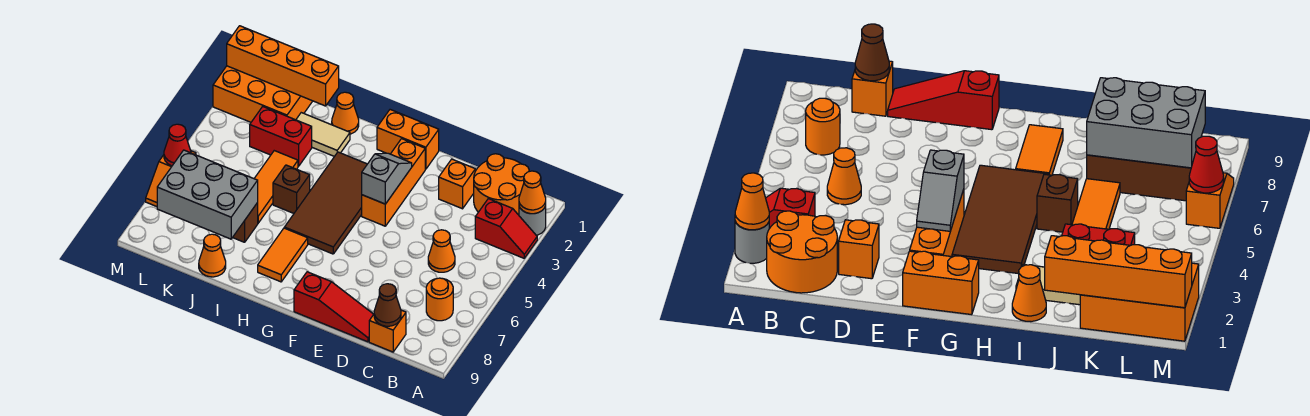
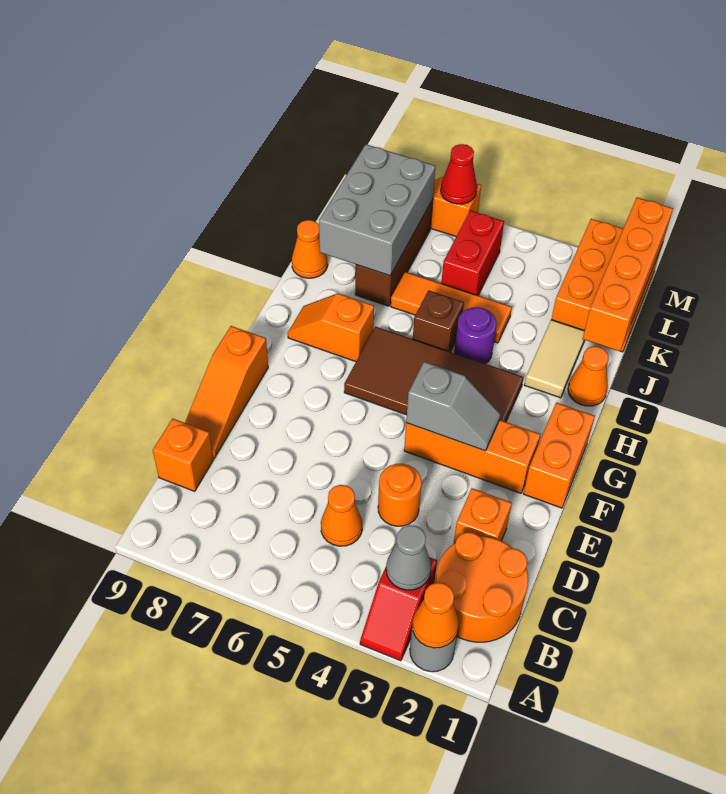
none -> grey cone B3 level 2
orange round brick B7 level 1 -> orange round brick D4 level 1
brown cone C9 level 2 -> none
red slope D9:F9 level 1 top F -> orange slope D9:F9 level 1 top F
orange tile H7:H8 level 1 -> orange slope H7:H8 level 1 top 7
none -> purple round brick I4 level 1
red brick J3:K3 level 1 -> red brick K5:L5 level 1

